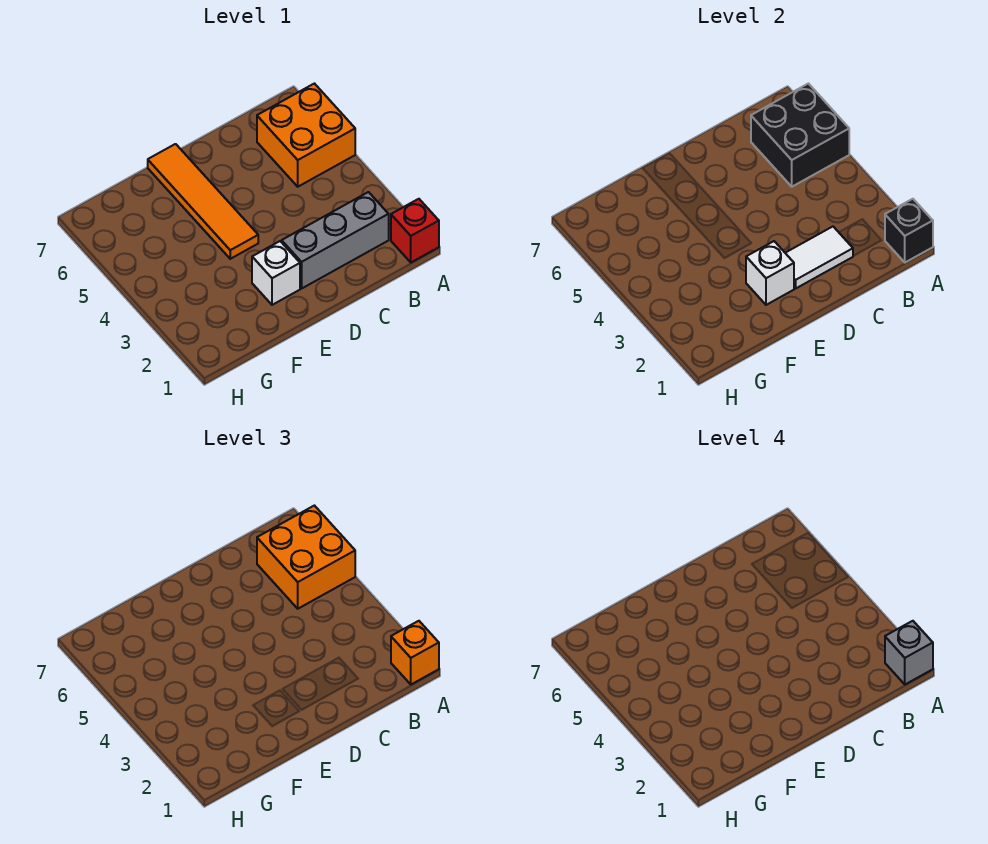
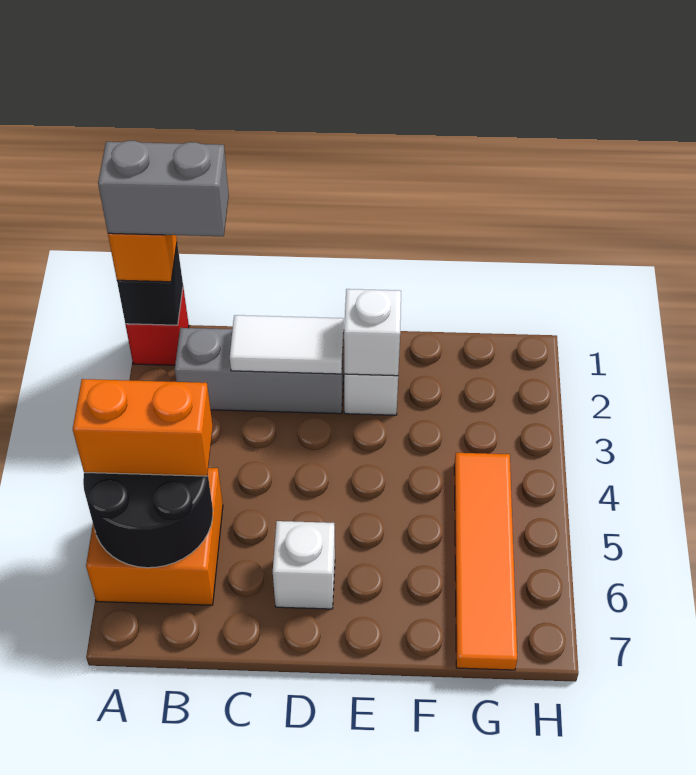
grey brick A1 level 4 -> grey brick A1:B1 level 4
black brick A5:B6 level 2 -> black round brick A5:B6 level 2
orange brick A5:B6 level 3 -> orange brick A5:B5 level 3
none -> white brick D6 level 1
orange tile E4:E7 level 1 -> orange tile G4:G7 level 1

